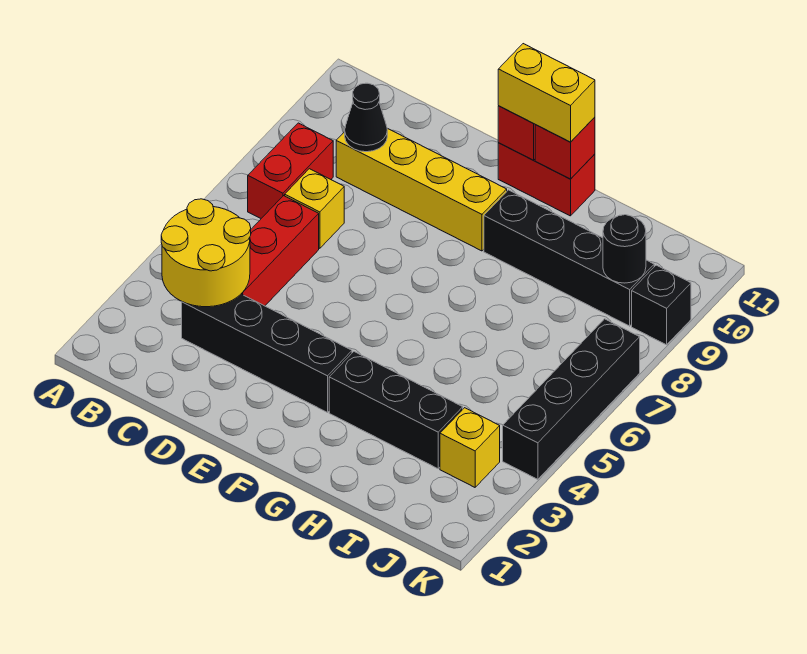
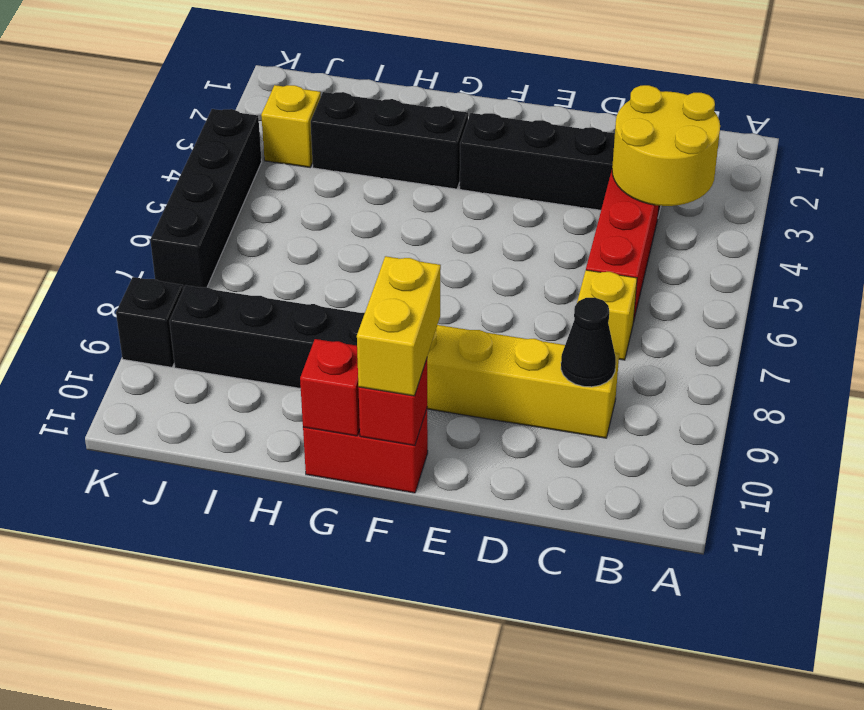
red brick B7:B8 level 1 -> none
yellow brick F11:G11 level 3 -> yellow brick F10:F11 level 3
black round brick J9 level 2 -> none

